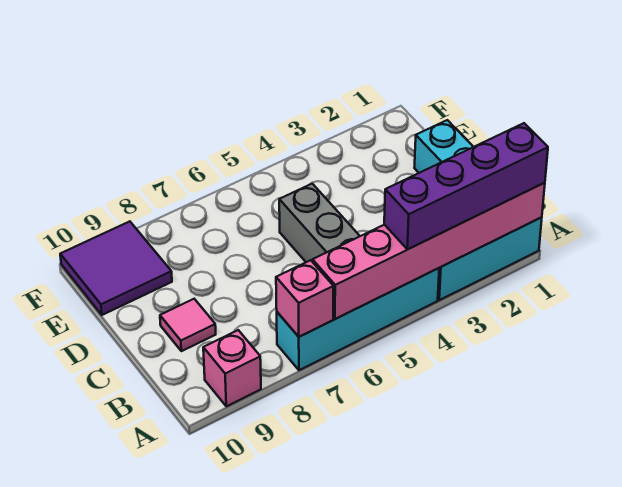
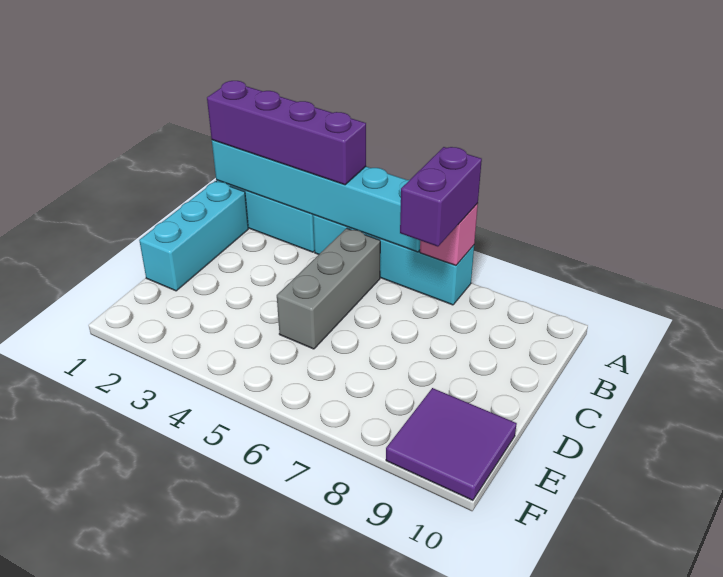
pink brick A1:A6 level 2 -> cyan brick A1:A6 level 2
none -> purple brick A7:B7 level 3
pink brick A9 level 1 -> none
pink tile C9 level 1 -> none

